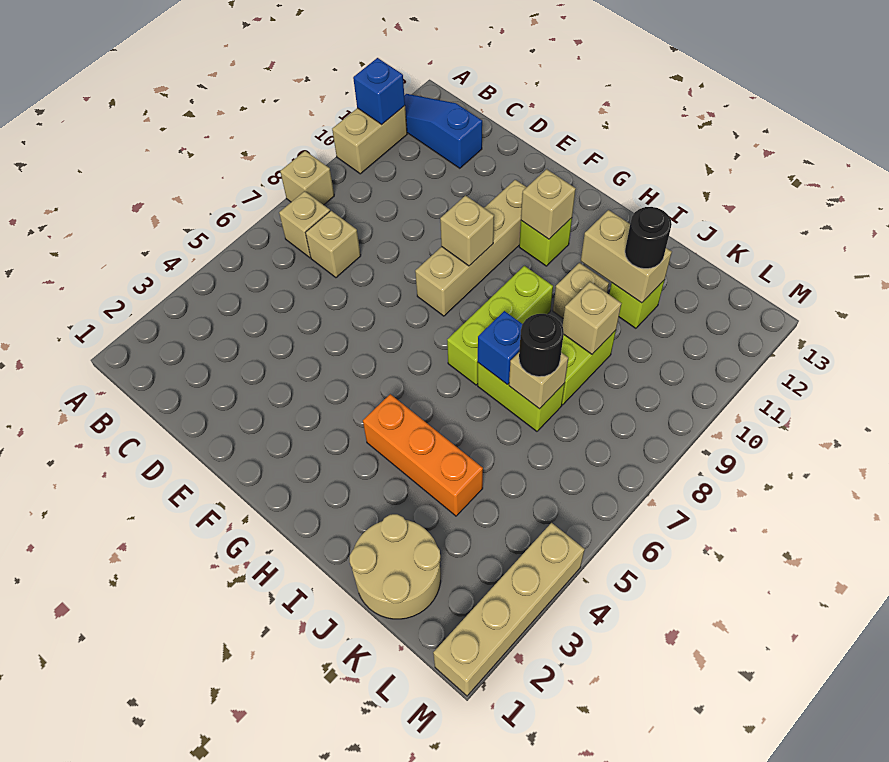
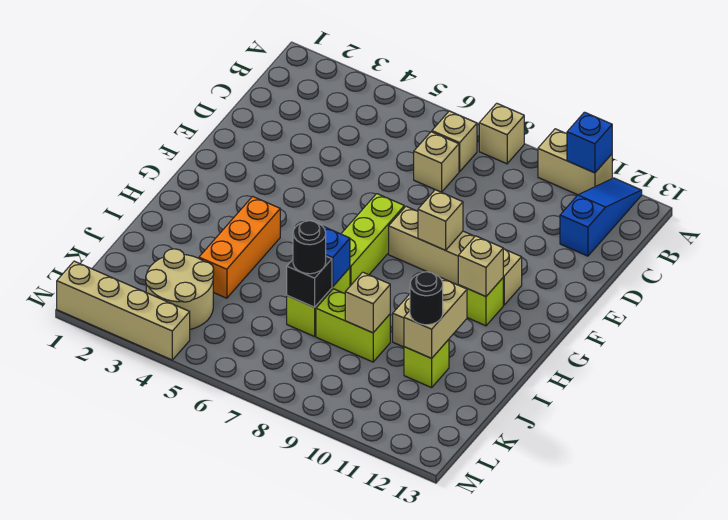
lime brick H7:H9 level 1 -> lime brick F7:H7 level 1
tan round brick J1:K2 level 1 -> tan round brick K3:L4 level 1
tan brick J7 level 2 -> black brick J7 level 2

